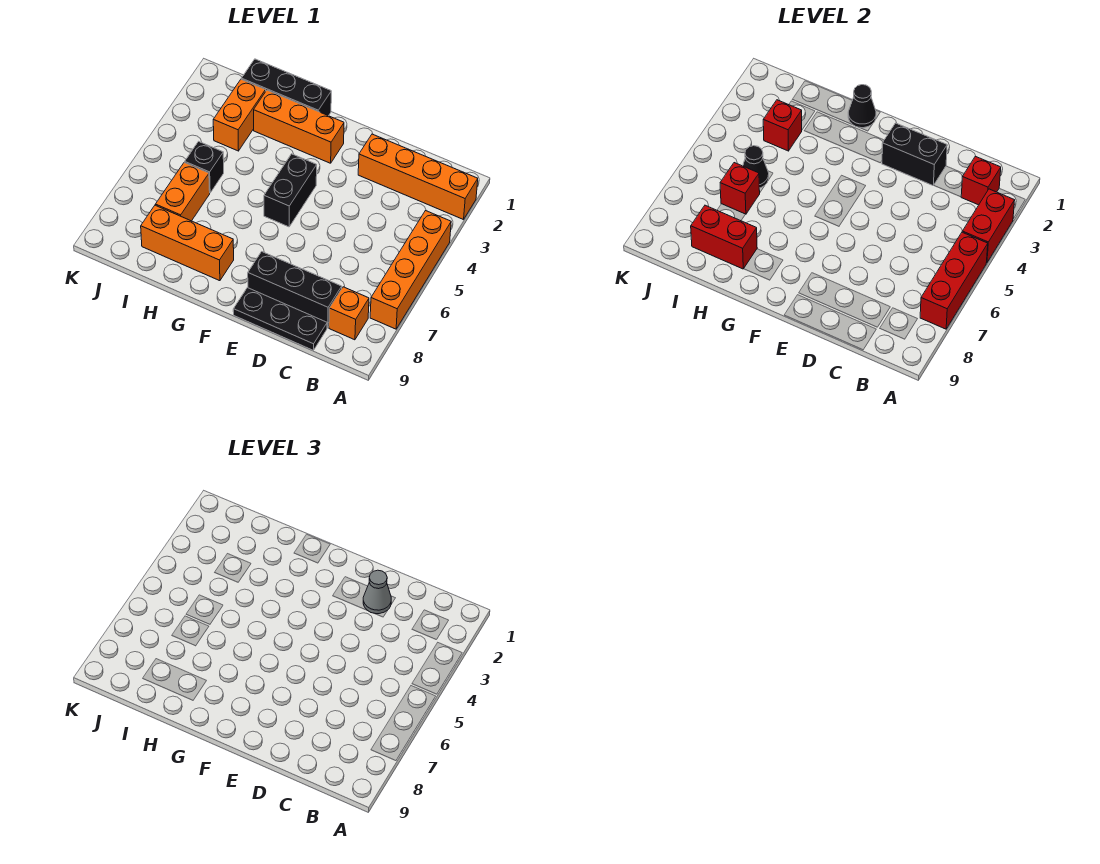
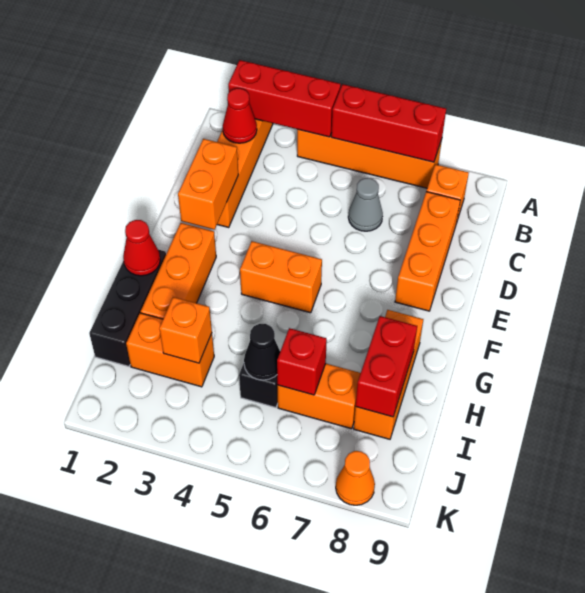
red brick A3:A4 level 2 -> red brick A2:A4 level 2
red brick B2 level 2 -> red cone B2 level 2
black brick C8:E8 level 1 -> orange brick C8:E8 level 1
black plate C9:E9 level 1 -> none
black brick D2:E2 level 2 -> orange brick D2:E2 level 2
grey cone D2 level 3 -> grey cone C6 level 1
black brick F4:F5 level 1 -> orange brick F4:F5 level 1
black cone G1 level 2 -> red cone G1 level 2
red brick I3 level 2 -> orange brick I3 level 2
none -> orange cone K8 level 1

